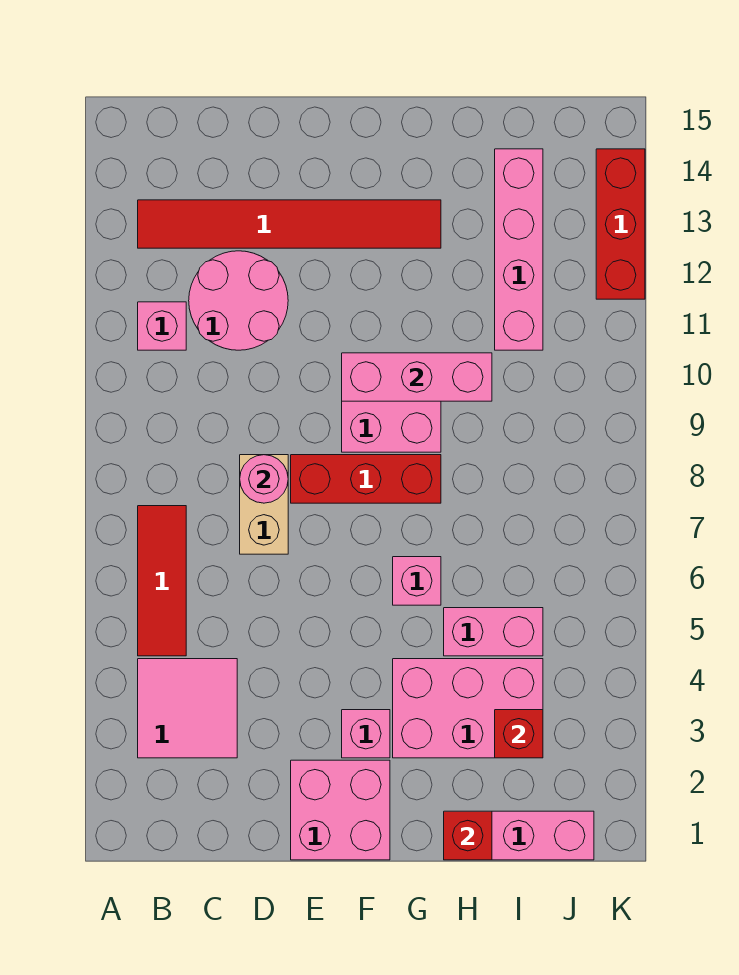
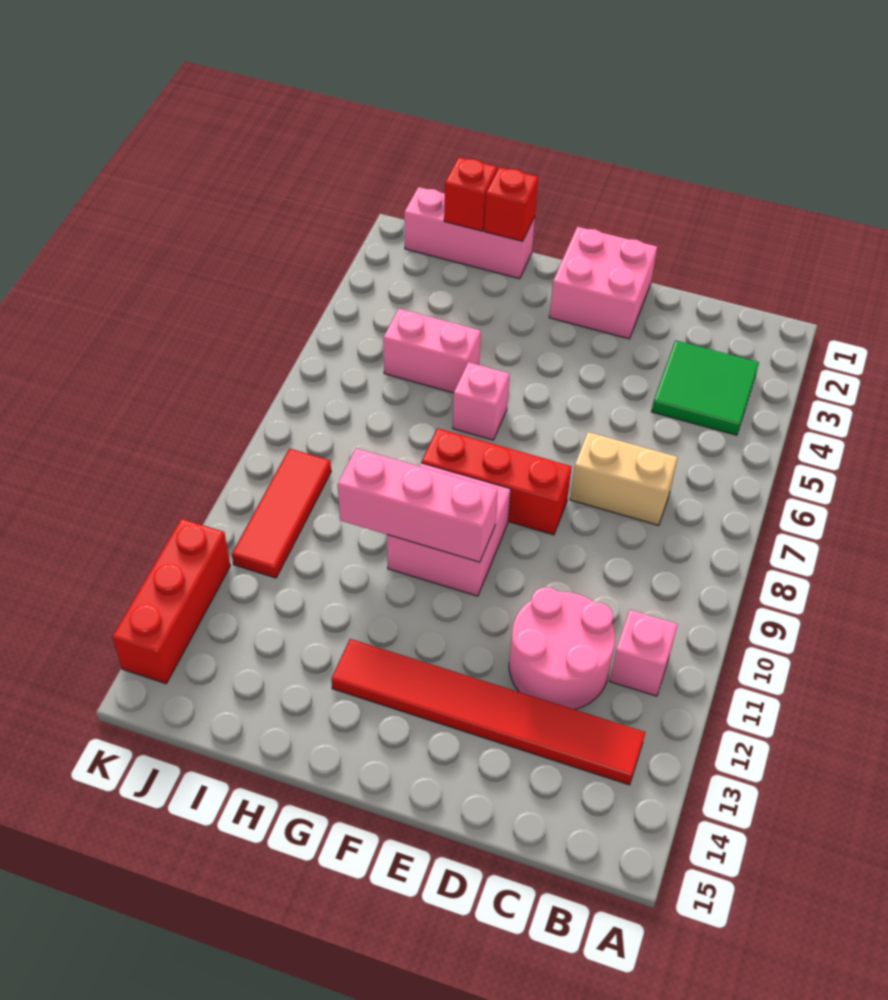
pink tile B3:C4 level 1 -> green tile B3:C4 level 1
red tile B5:B7 level 1 -> red tile J9:J11 level 1
tan brick D7:D8 level 1 -> tan brick C7:D7 level 1
pink round brick D8 level 2 -> none
pink brick F3 level 1 -> none
pink brick G3:I4 level 1 -> none
red brick I3 level 2 -> red brick I1 level 2
pink brick I11:I14 level 1 -> none

